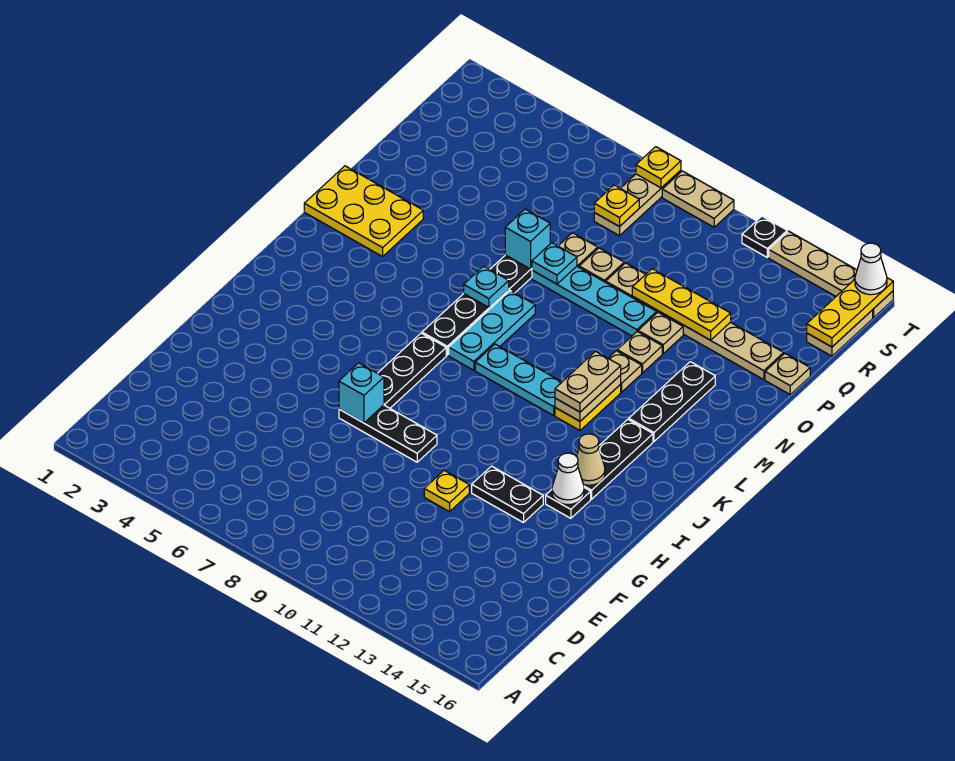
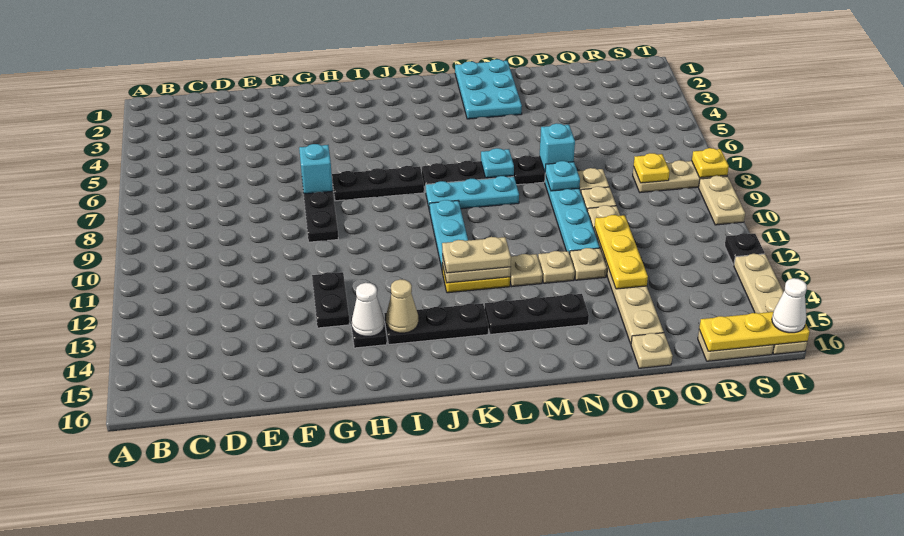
yellow plate F11 level 1 -> none
yellow plate M1:N3 level 1 -> cyan plate M1:N3 level 1

